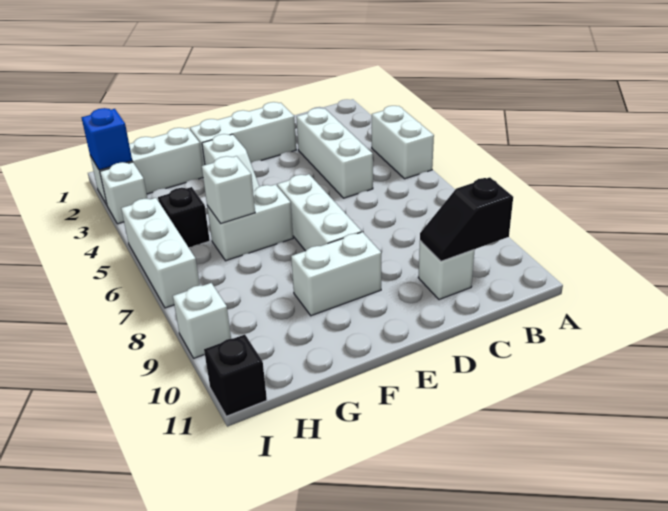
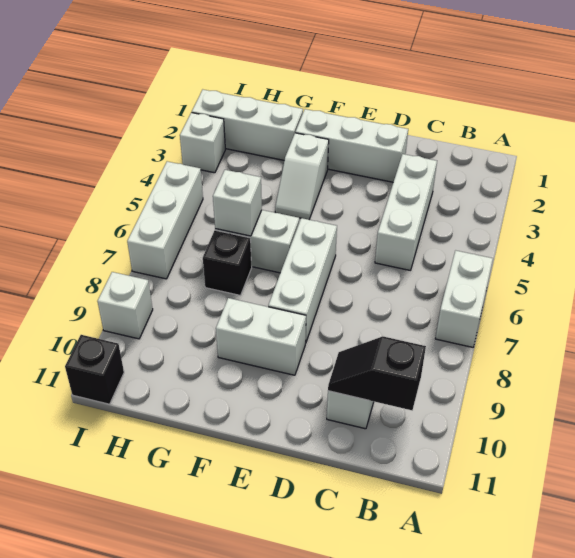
white brick A4:A5 level 1 -> white brick A6:A7 level 1
black brick H5 level 1 -> black brick G7 level 1
blue brick I2 level 2 -> none

